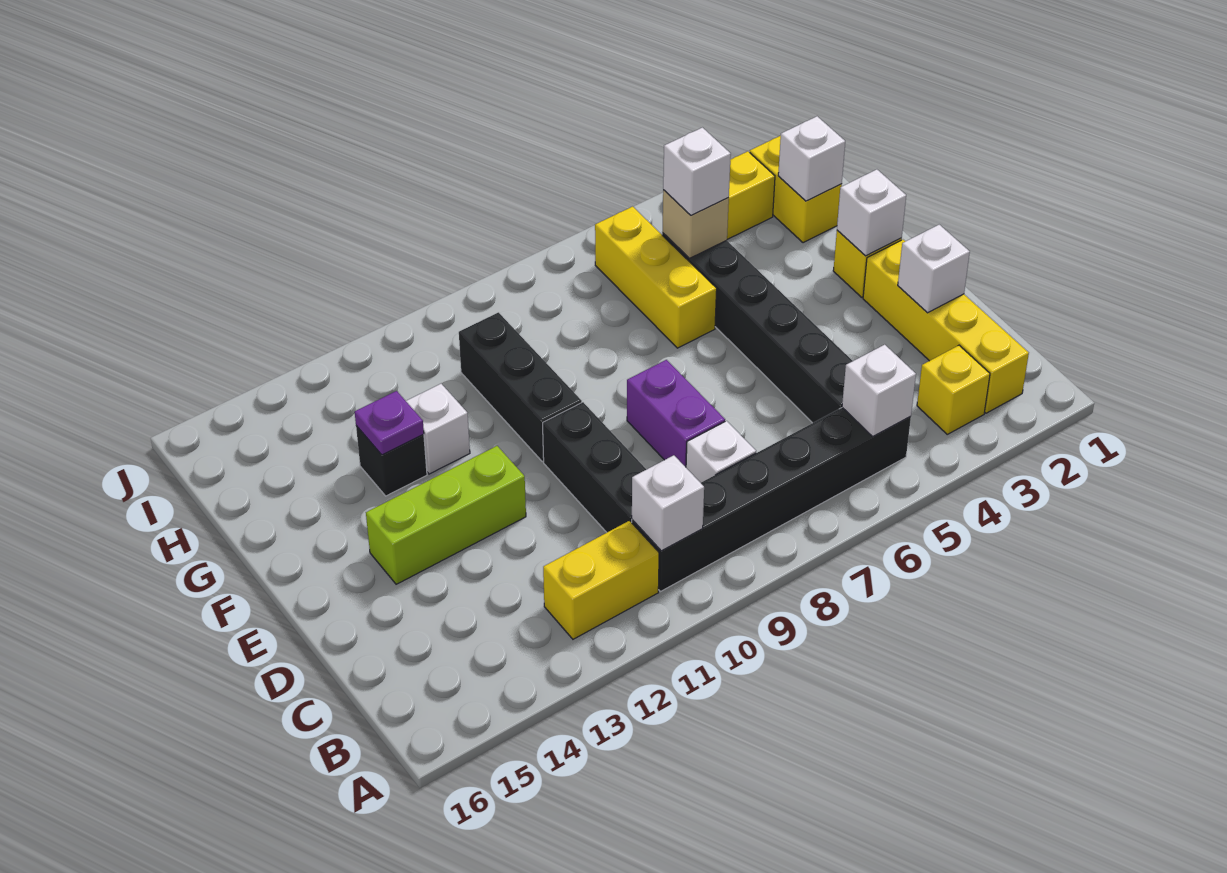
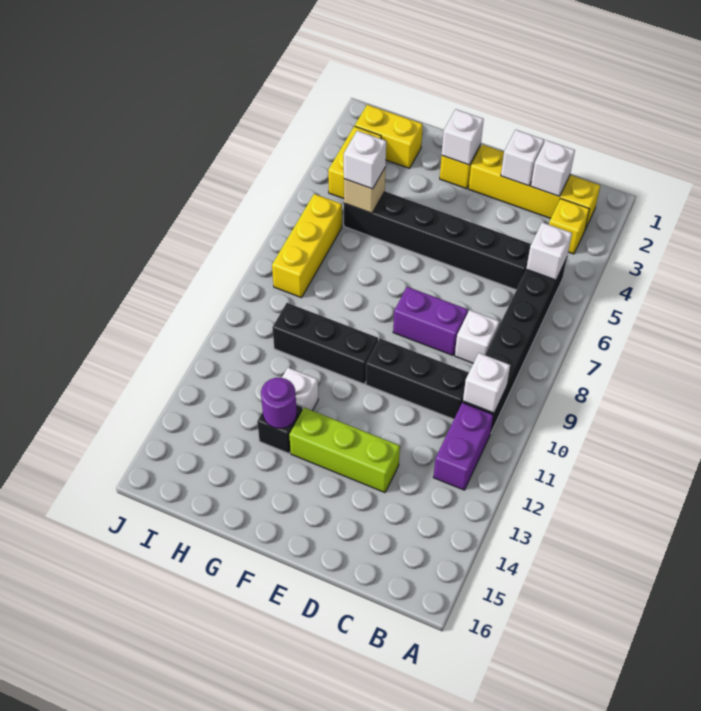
yellow brick B11:B12 level 1 -> purple brick B11:B12 level 1
lime brick E12:E14 level 1 -> lime brick D13:F13 level 1
yellow brick G6:I6 level 1 -> yellow brick I6:I8 level 1
purple plate G13 level 2 -> purple round brick G13 level 2
white brick H2 level 2 -> white brick C2 level 2

